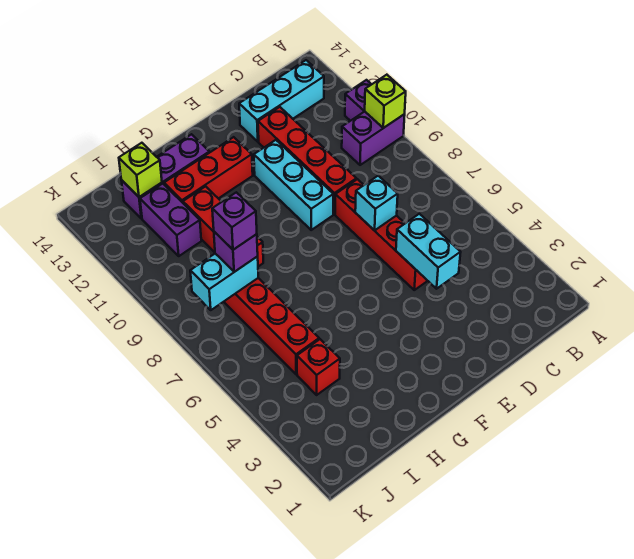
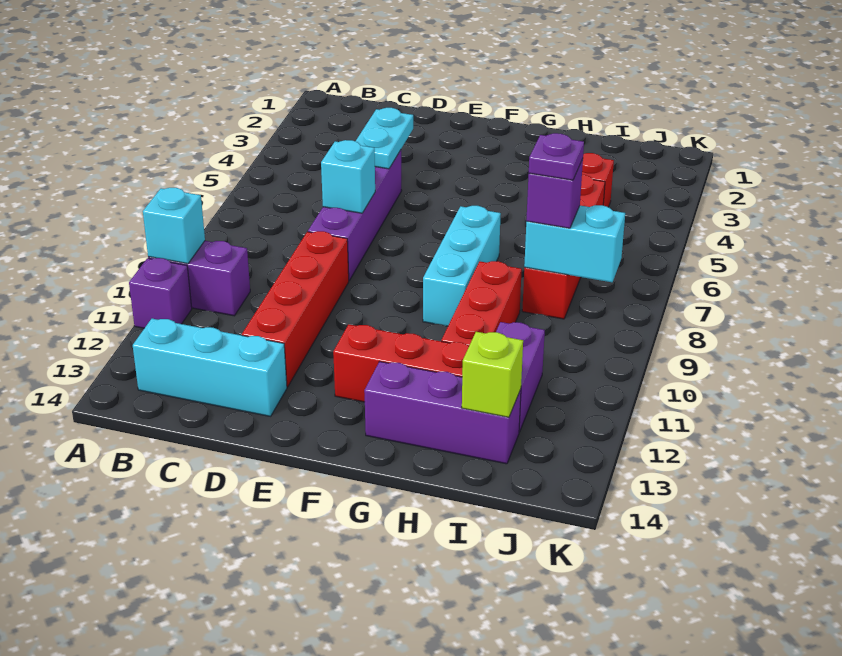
lime brick A10 level 2 -> cyan brick A10 level 2
cyan brick D4:D5 level 2 -> cyan plate D4:D5 level 2
red brick D5:D8 level 1 -> purple brick D5:D8 level 1
cyan brick E9:E11 level 1 -> cyan brick G7:G9 level 1
purple brick I8 level 4 -> purple plate I8 level 4

